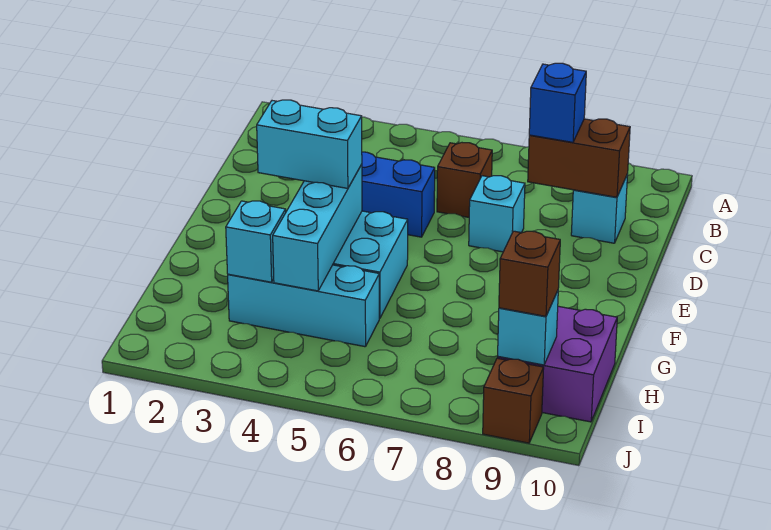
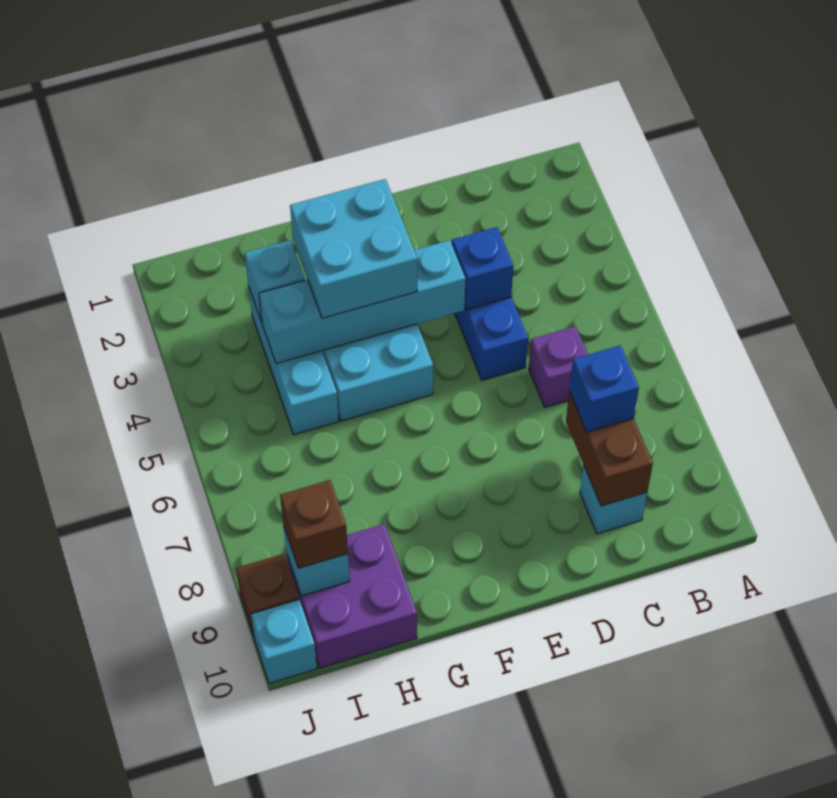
brown brick C6 level 1 -> purple brick C6 level 1
none -> blue brick D4 level 2
cyan brick D7 level 1 -> cyan brick J10 level 1
cyan brick F3:F4 level 3 -> cyan brick F3:G4 level 3
cyan brick F4:H4 level 2 -> cyan brick E4:H4 level 2

